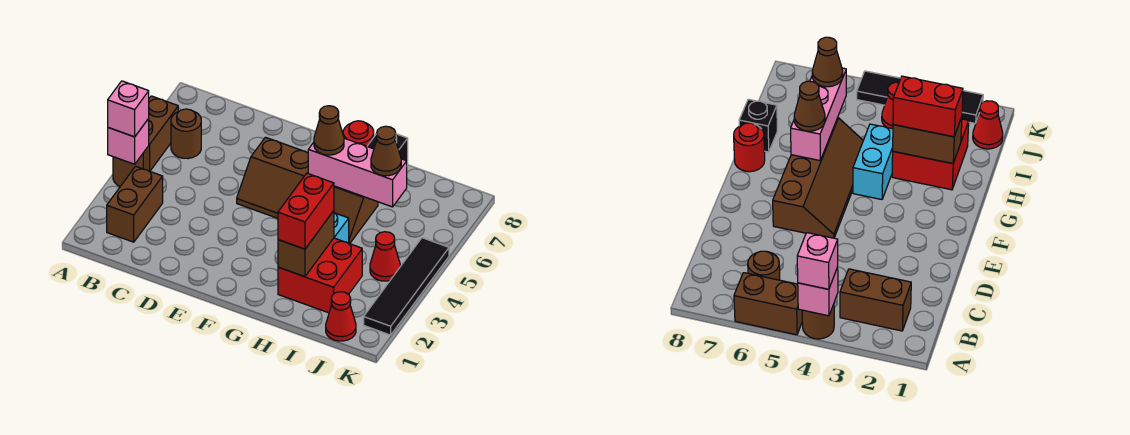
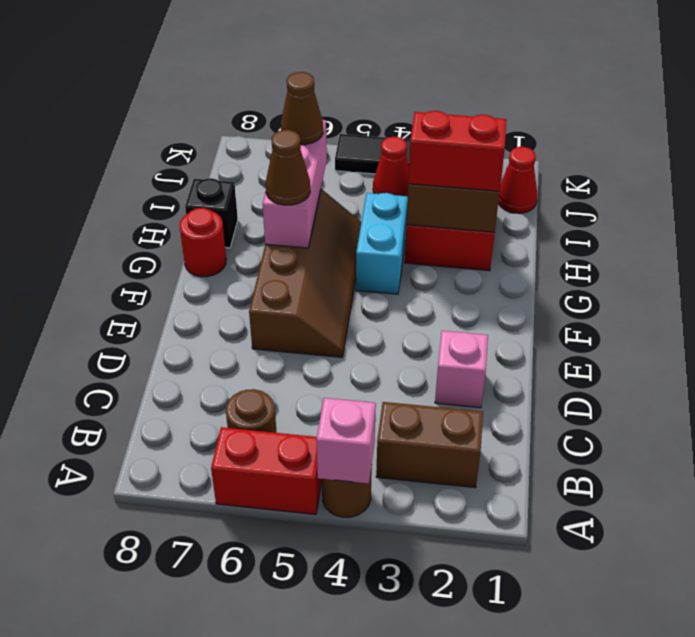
pink brick A4 level 3 -> pink brick D2 level 1
brown brick A5:A6 level 1 -> red brick A5:A6 level 1

